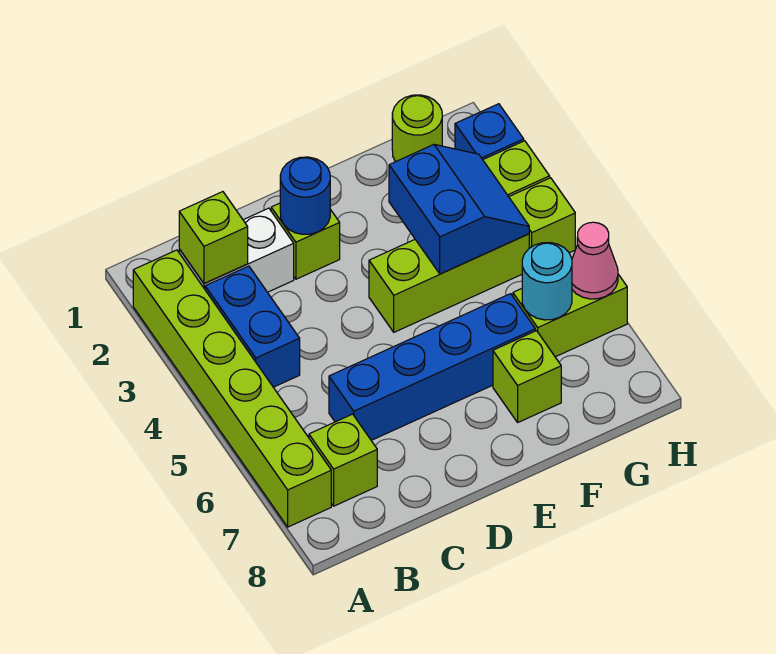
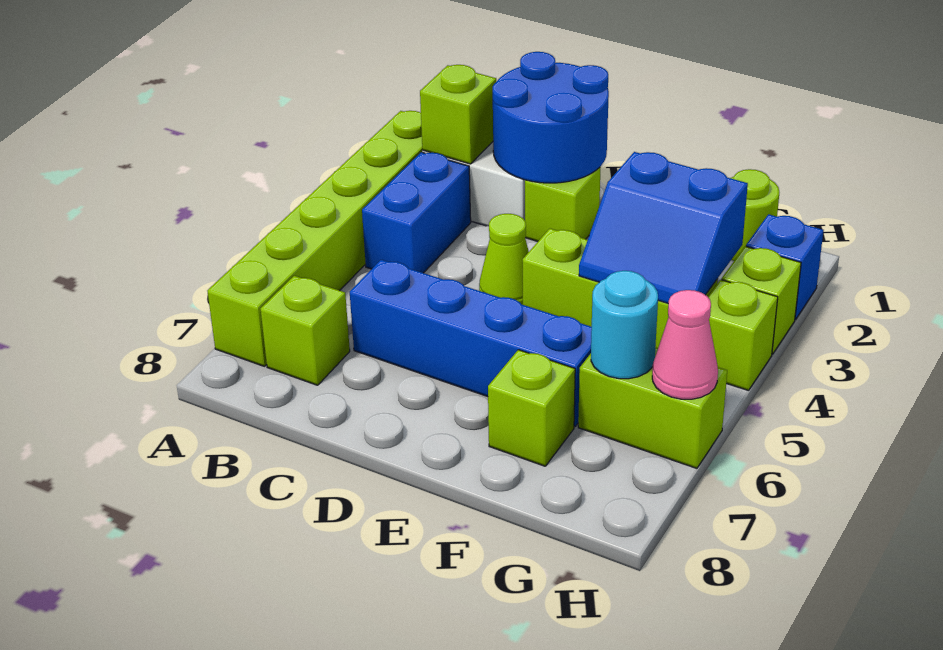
blue round brick D2 level 2 -> blue round brick C1:D2 level 2
none -> lime cone D4 level 1
blue slope F3:G4 level 2 top F -> blue slope F3:G4 level 2 top 3

